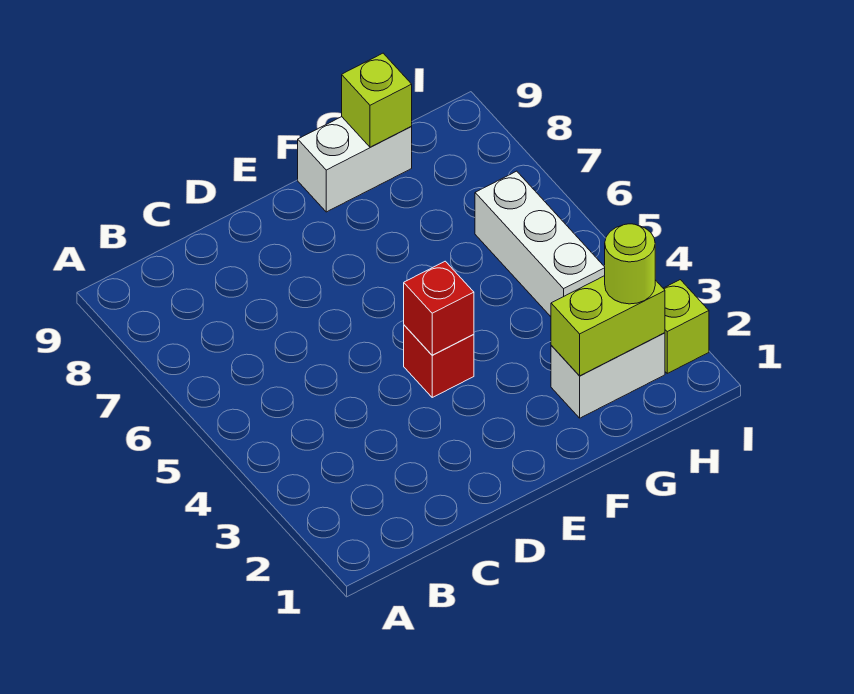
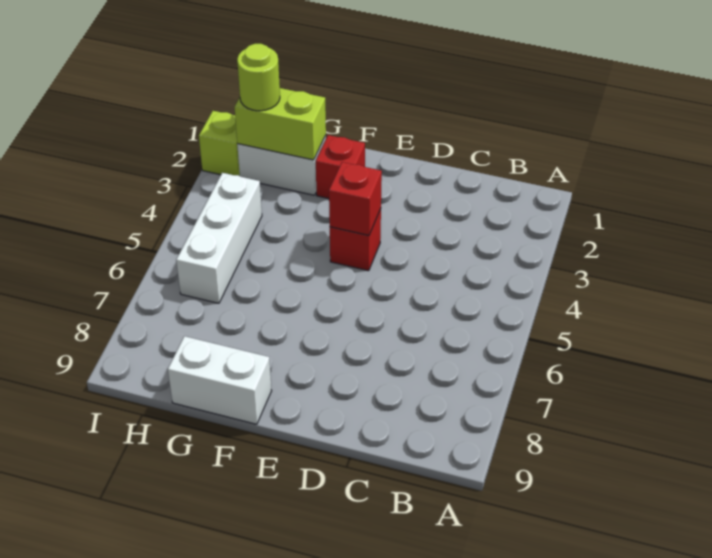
none -> red brick F2 level 1
lime brick G9 level 2 -> none

